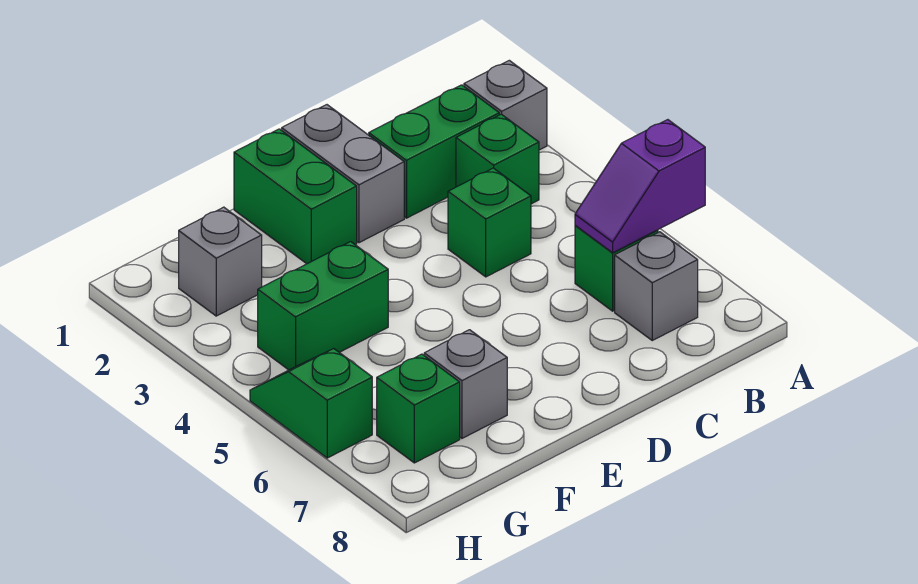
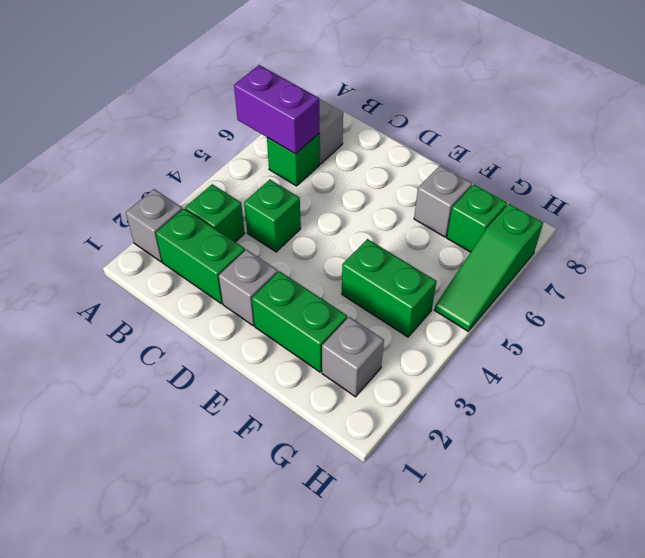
purple slope A6:B6 level 2 top A -> purple brick A6:B6 level 2
grey brick D1:D2 level 1 -> grey brick D2 level 1
green brick E1:E2 level 1 -> green brick E2:F2 level 1
green slope H5:H6 level 1 top 6 -> green slope H5:H7 level 1 top 7

